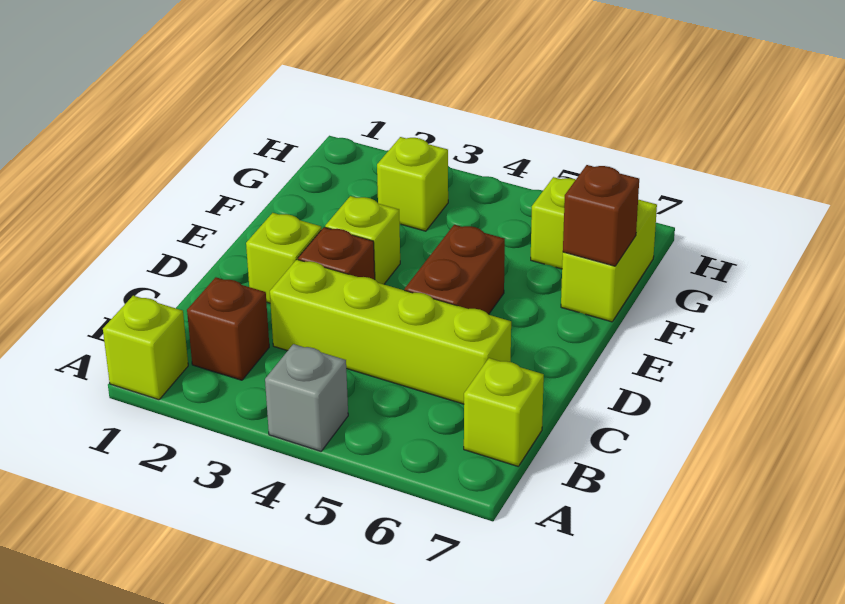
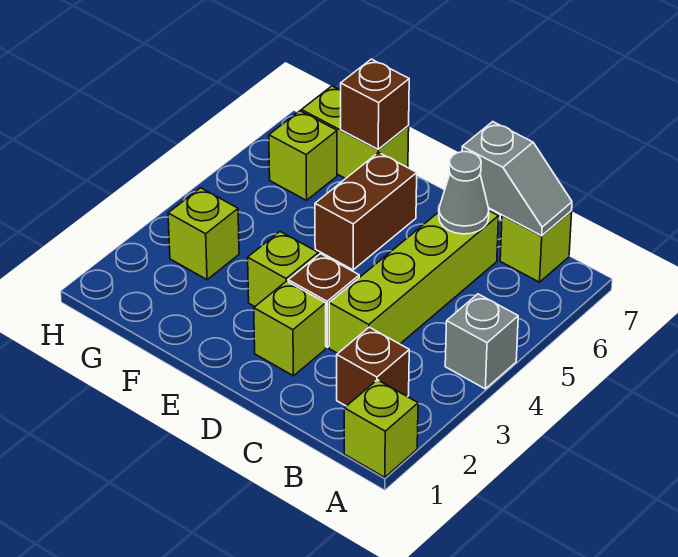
none -> grey slope B7:C7 level 2 top C
none -> grey cone C6 level 2
brown brick D5:E5 level 1 -> brown brick E5:E6 level 1

